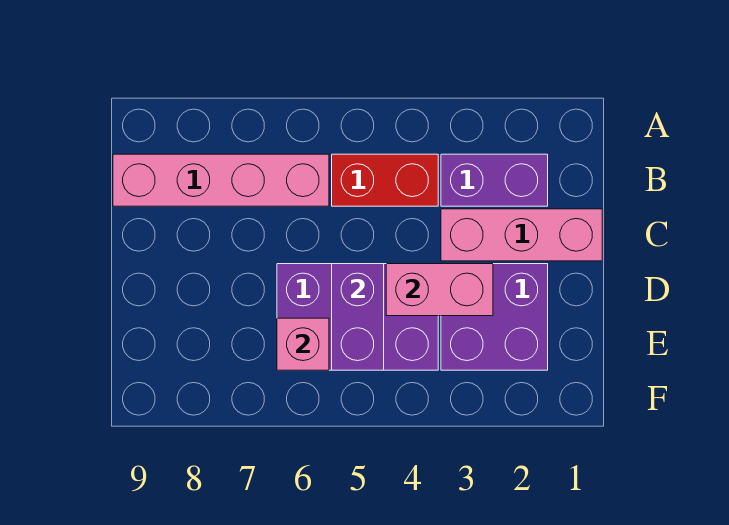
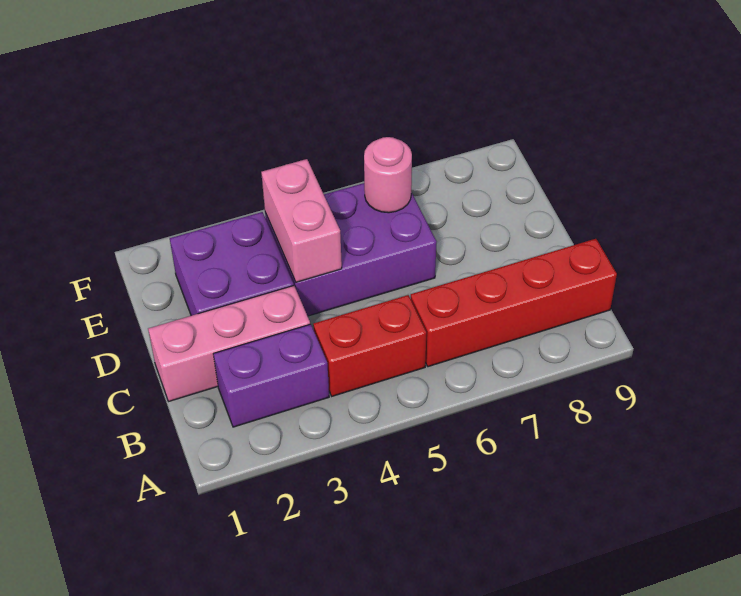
pink brick B6:B9 level 1 -> red brick B6:B9 level 1
pink brick D3:D4 level 2 -> pink brick D4:E4 level 2
purple brick D5:E5 level 2 -> none
pink brick E6 level 2 -> pink round brick E6 level 2

